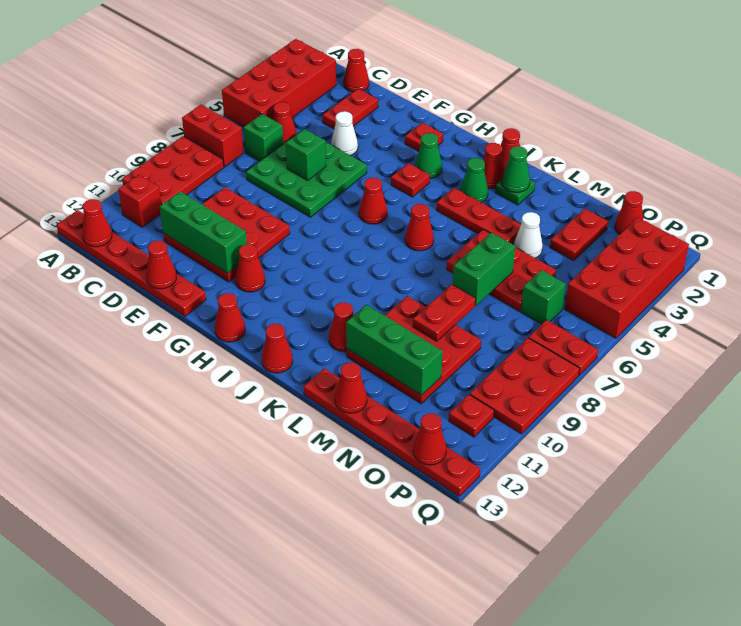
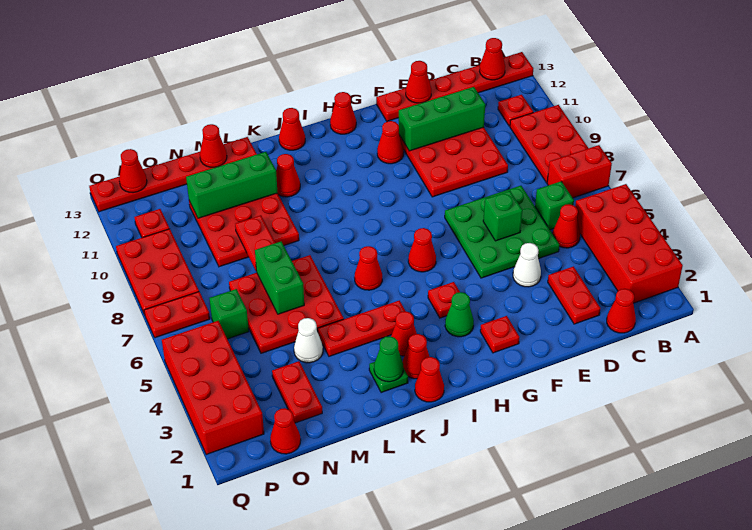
red brick B11 level 1 -> red plate B11 level 1
green cone J3 level 1 -> red cone J3 level 1
red plate L5:N6 level 1 -> red plate L5:N7 level 1

